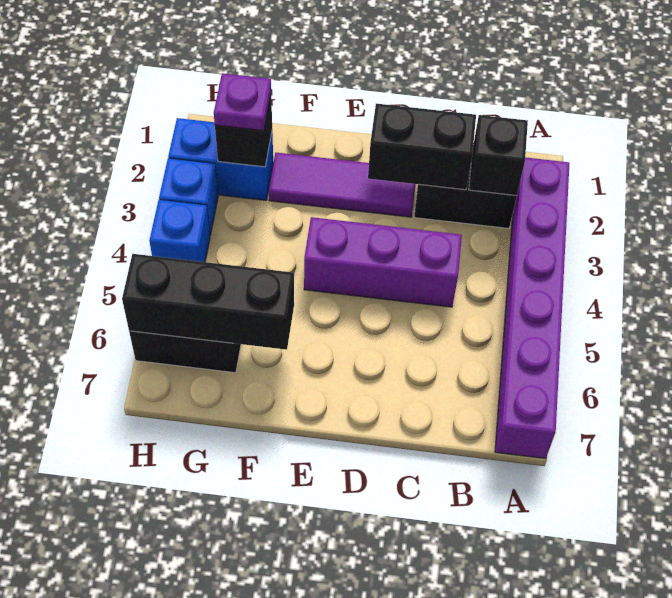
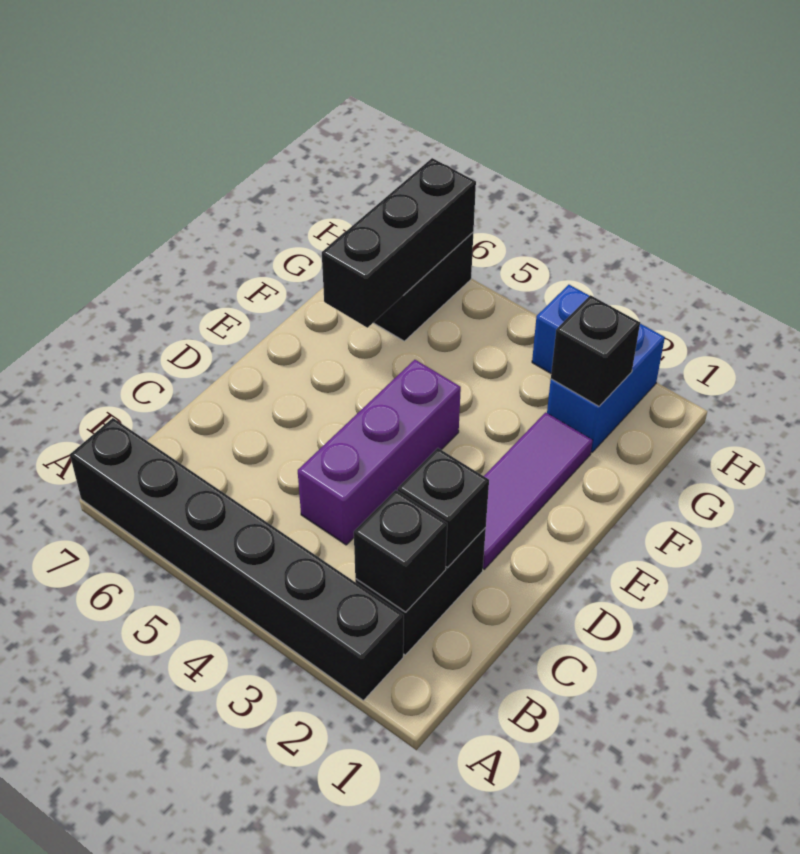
purple brick A2:A7 level 1 -> black brick A2:A7 level 1
black brick C2:D2 level 2 -> black brick C2 level 2
purple plate G2 level 3 -> none
blue brick H4 level 1 -> none

